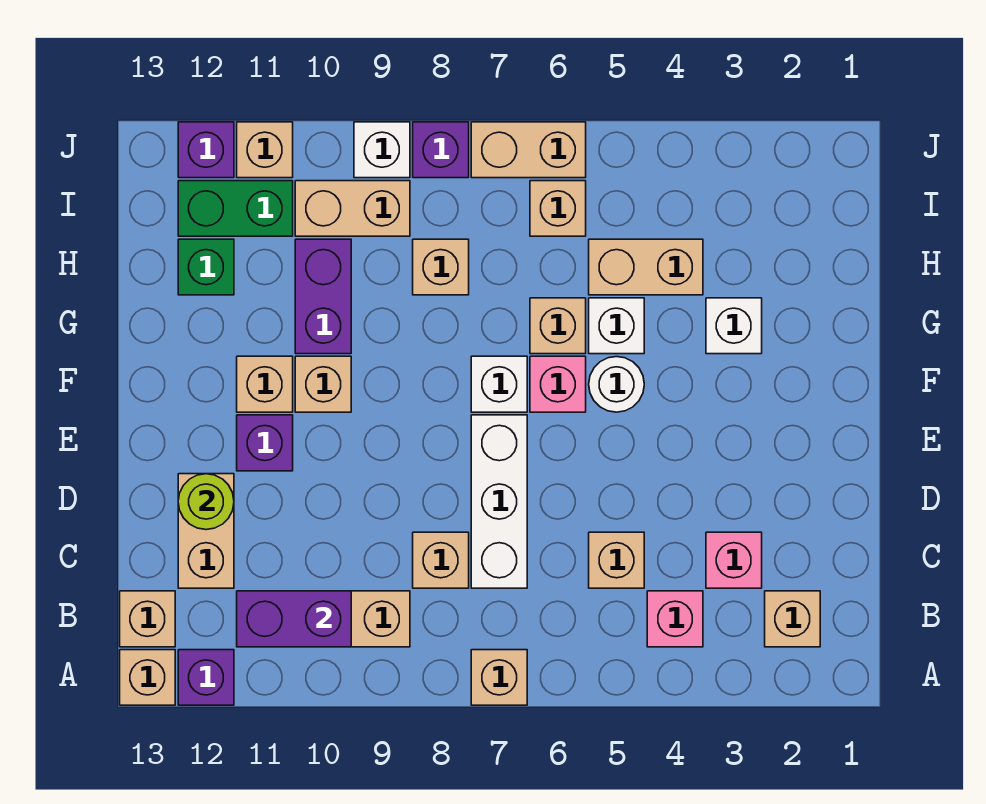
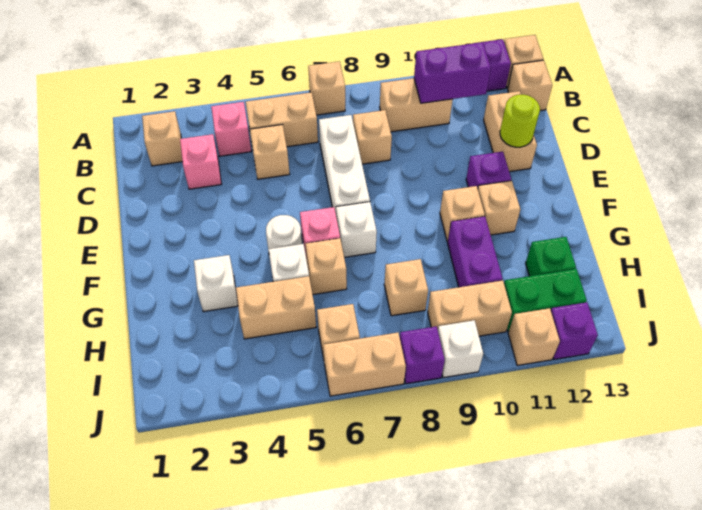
none -> tan brick B5:B6 level 1

